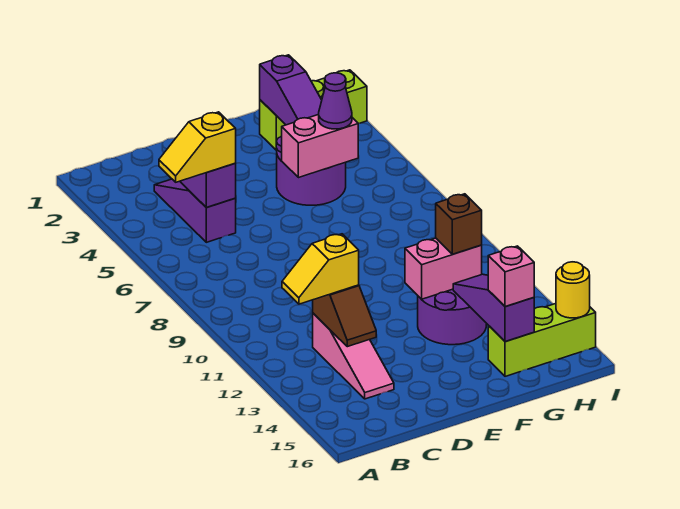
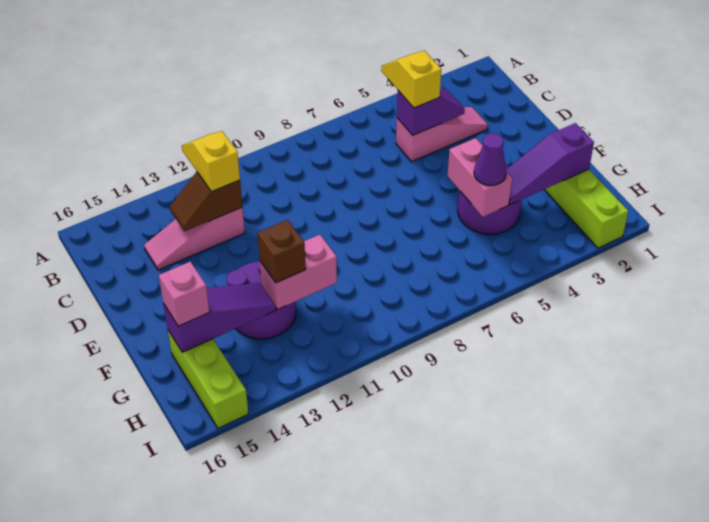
purple slope C3:C5 level 1 top 5 -> pink slope C3:C5 level 1 top 5
pink brick F12:G12 level 2 -> pink brick G11:G12 level 2
yellow round brick I15 level 2 -> none

